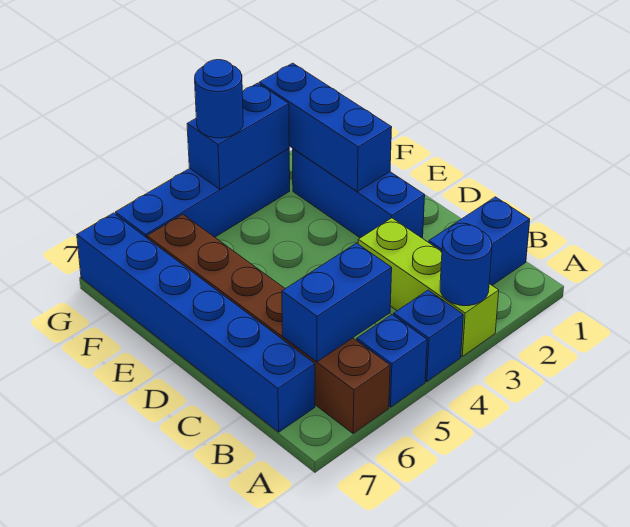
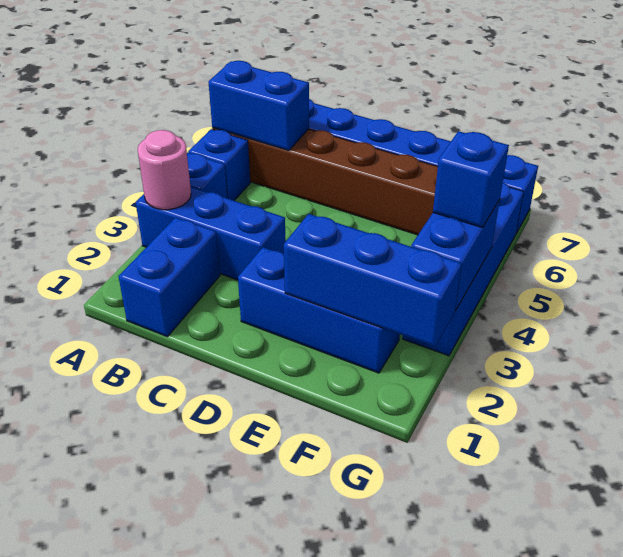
lime brick A3:C3 level 1 -> blue brick A3:C3 level 1
blue round brick A3 level 2 -> pink round brick A3 level 2
blue brick B5:B6 level 2 -> blue brick A6:B6 level 2
blue round brick G4 level 3 -> blue brick G4 level 3

